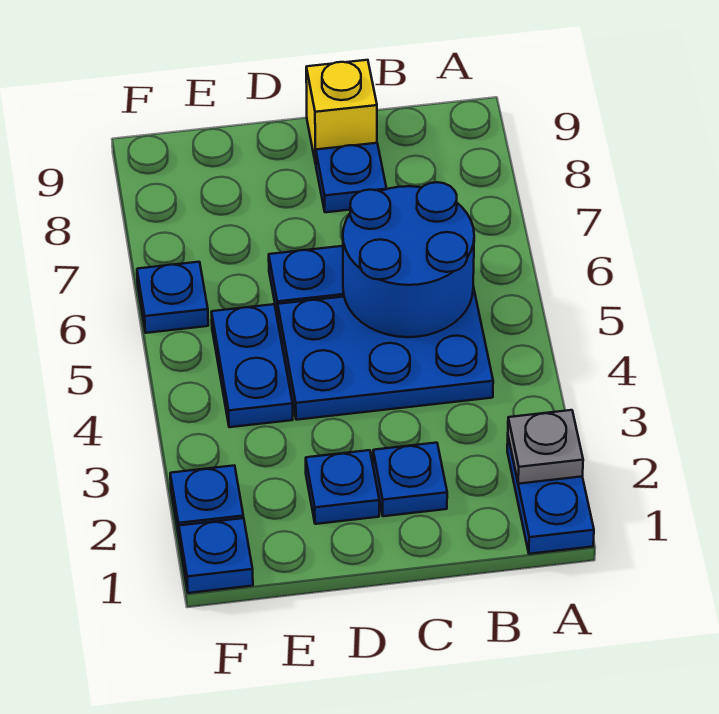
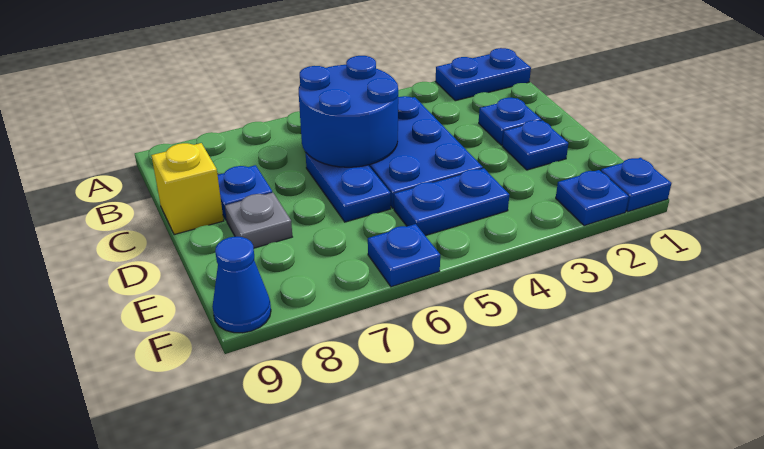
grey plate A2 level 2 -> grey plate D8 level 1
none -> blue cone F9 level 1

